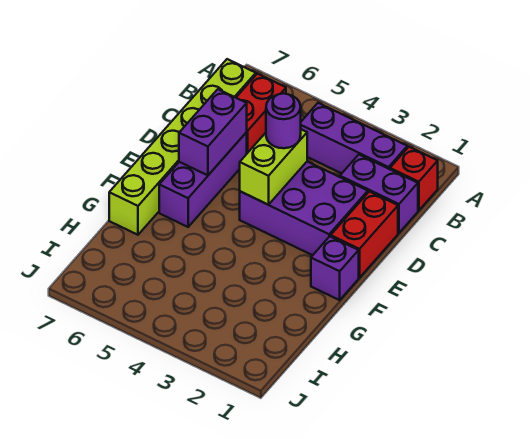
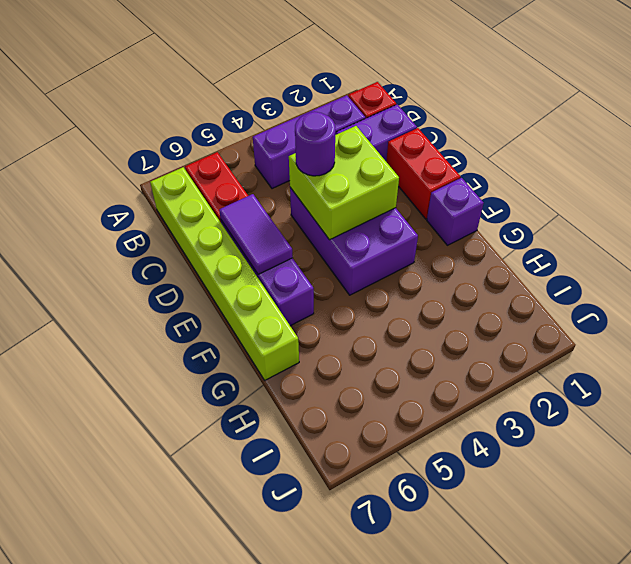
purple brick D2:E4 level 1 -> purple brick D3:F4 level 1
lime brick D4:E4 level 2 -> lime brick D3:E4 level 2
purple brick D6:E6 level 2 -> purple tile D6:E6 level 2

